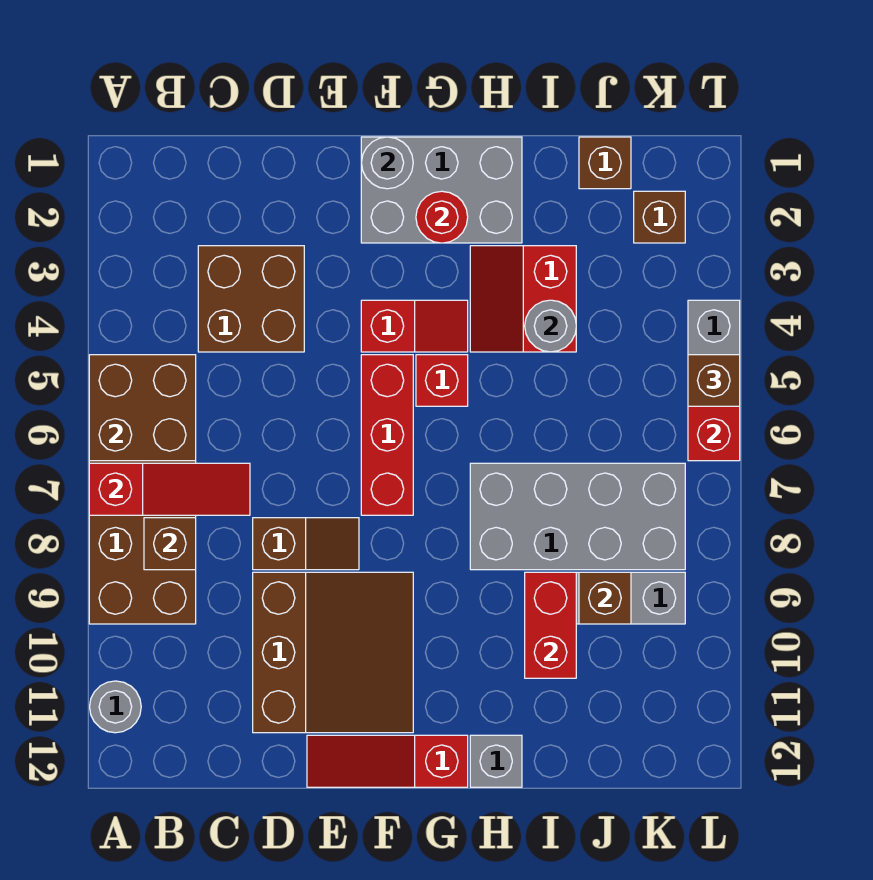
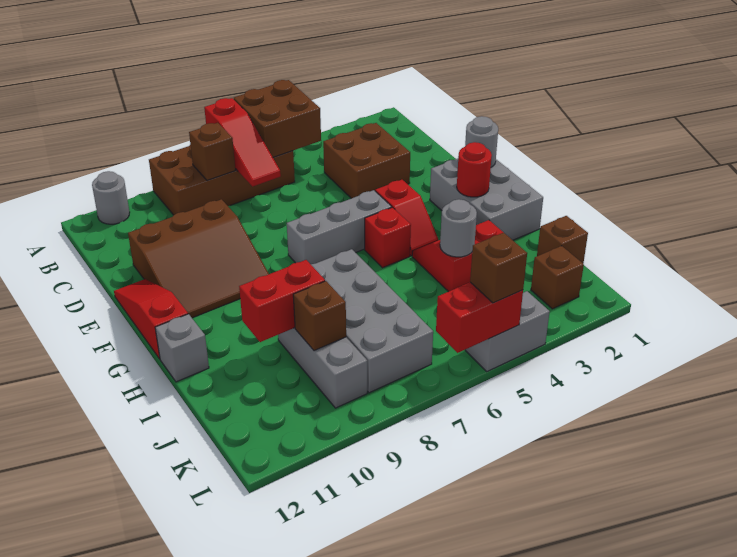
brown slope D8:E8 level 1 top D -> none
red brick F5:F7 level 1 -> grey brick F5:F7 level 1

